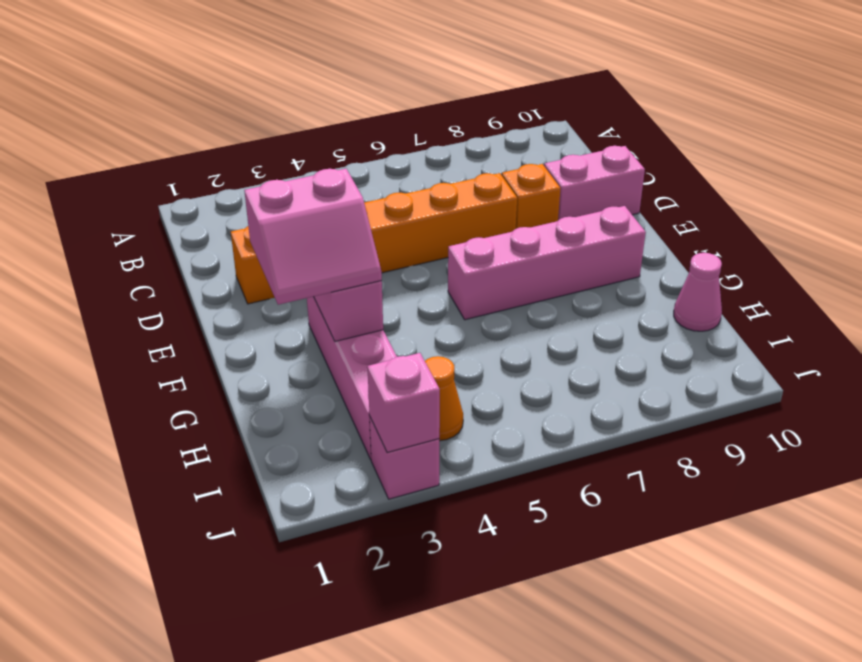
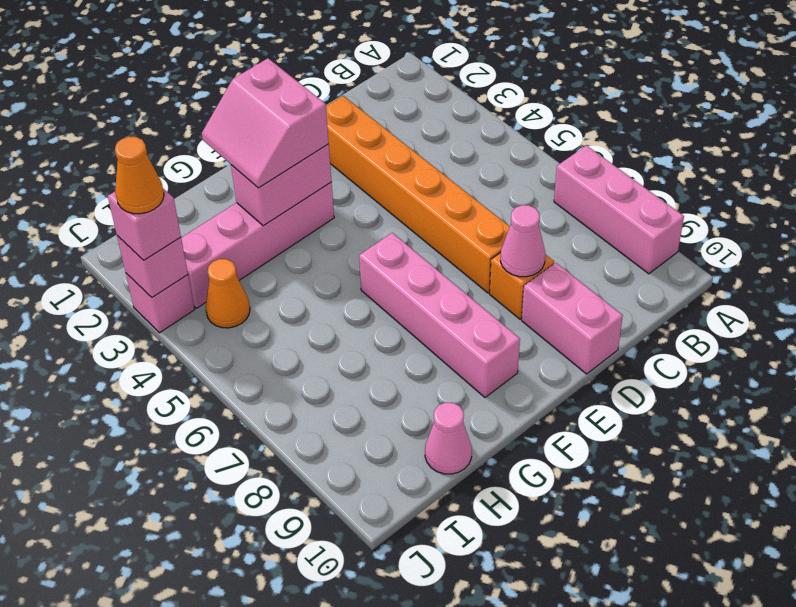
none -> pink brick A7:A9 level 1
none -> pink cone D8 level 2
none -> pink brick J3 level 3
none -> orange cone J3 level 4

